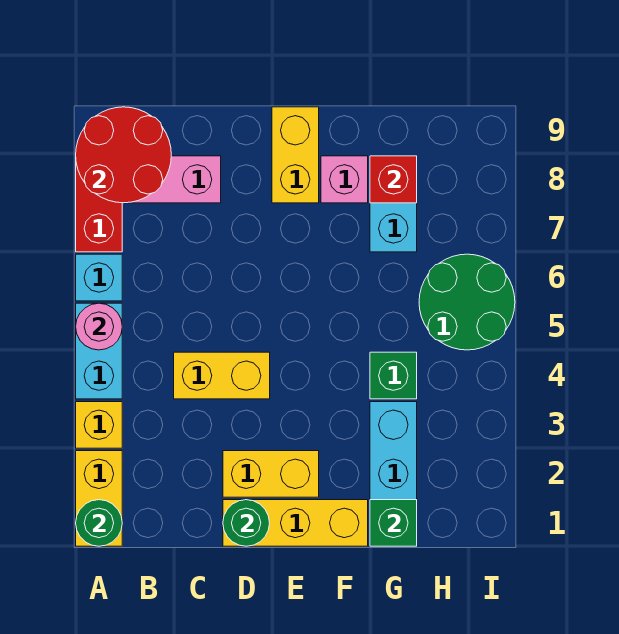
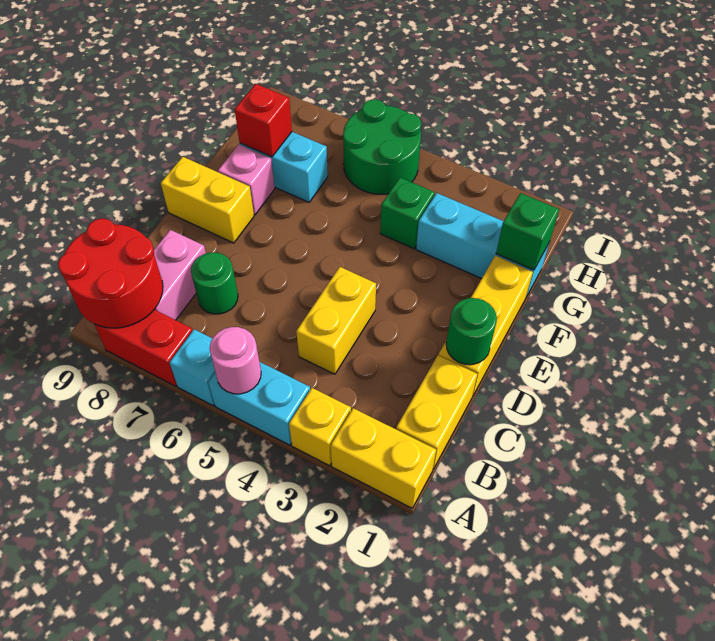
green round brick A1 level 2 -> green round brick C7 level 1
yellow brick D2:E2 level 1 -> yellow brick B1:C1 level 1

